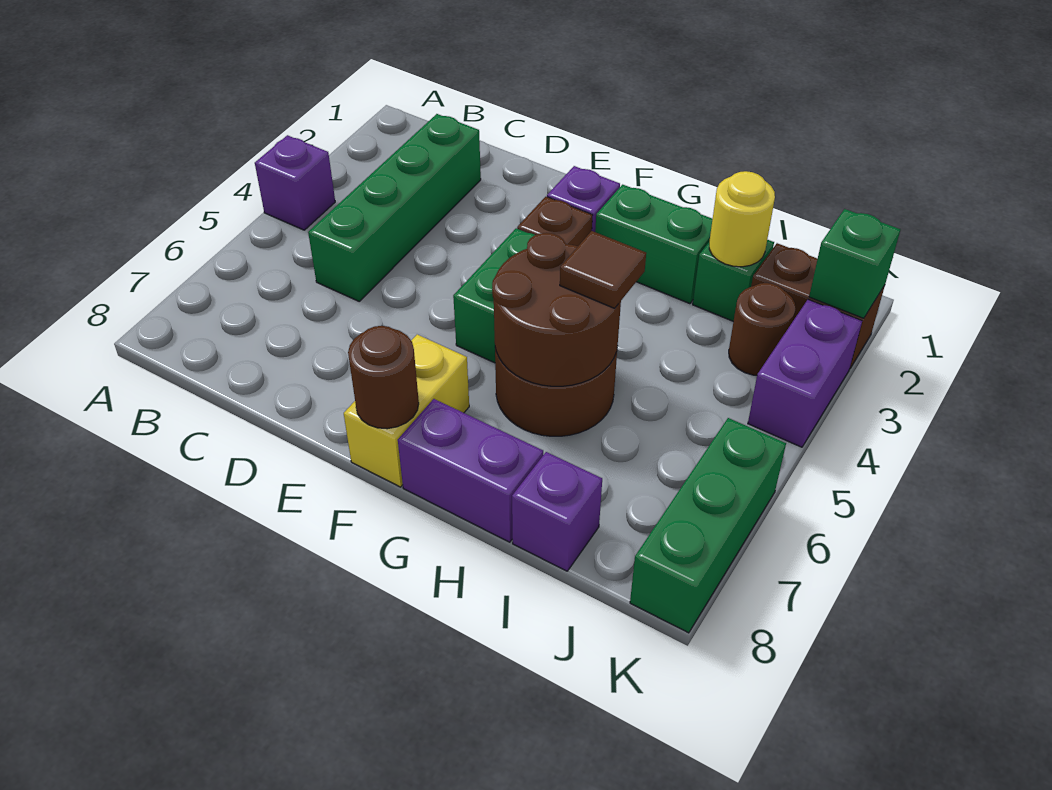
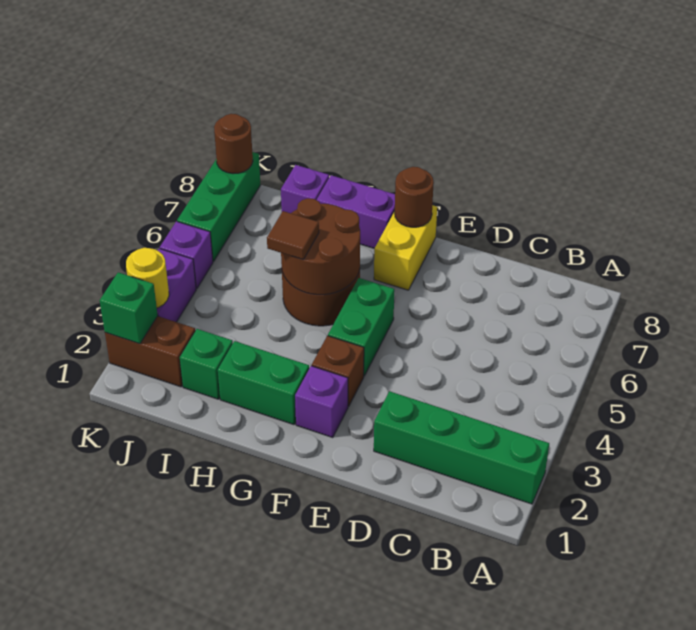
purple brick A4 level 1 -> purple brick K5 level 1
green brick C2:C5 level 1 -> green brick A2:D2 level 1
yellow round brick I2 level 2 -> yellow round brick K3 level 2
brown round brick J3 level 1 -> brown round brick K8 level 2

